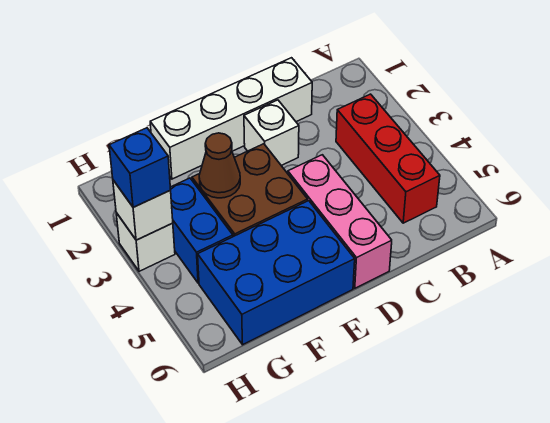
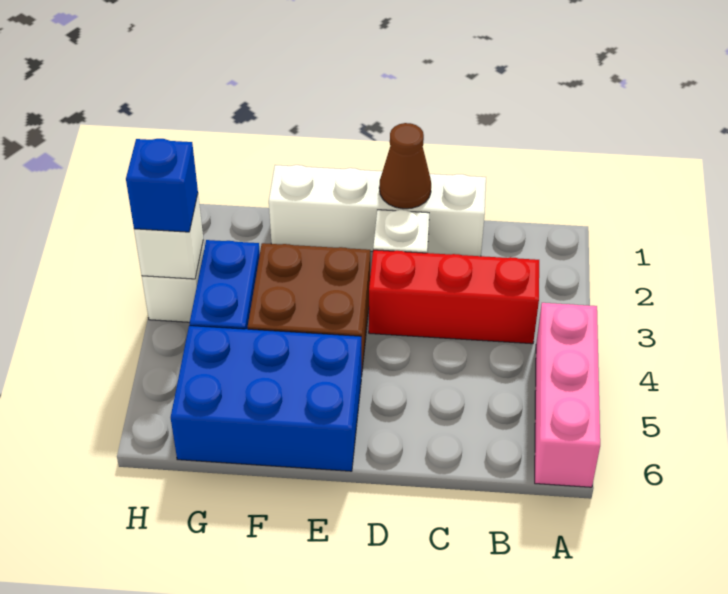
red brick B3:B5 level 1 -> red brick B3:D3 level 1
pink brick D4:D6 level 1 -> pink brick A4:A6 level 1
brown cone F3 level 2 -> brown cone D1 level 2

